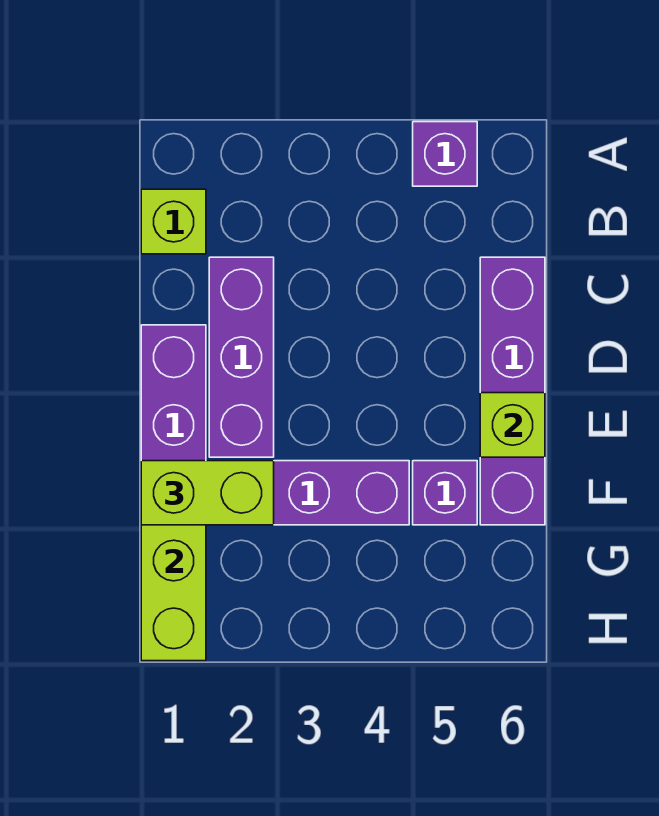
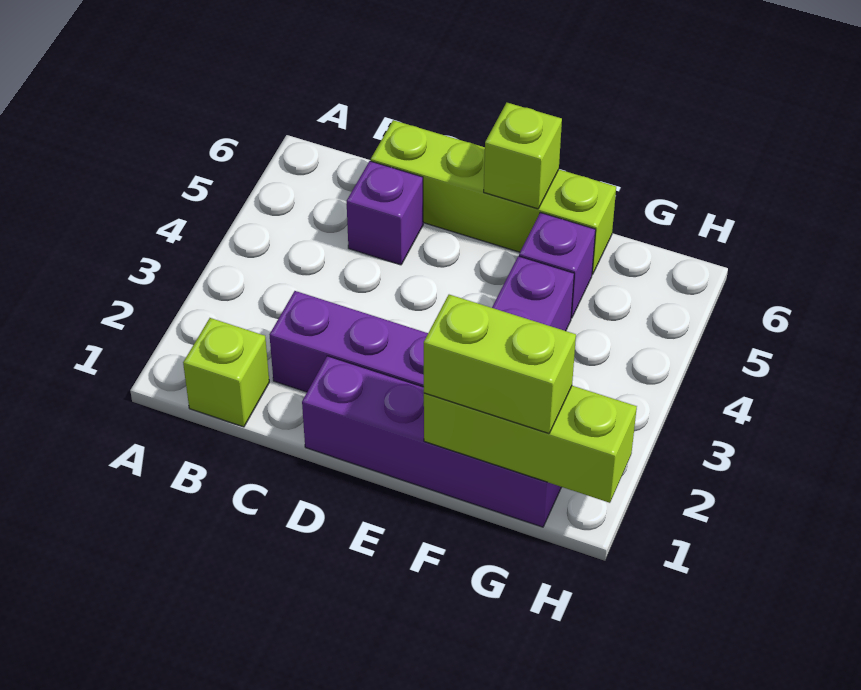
purple brick A5 level 1 -> purple brick C5 level 1
purple brick C6:F6 level 1 -> lime brick C6:F6 level 1
lime brick F1:F2 level 3 -> lime brick F1:G1 level 3

